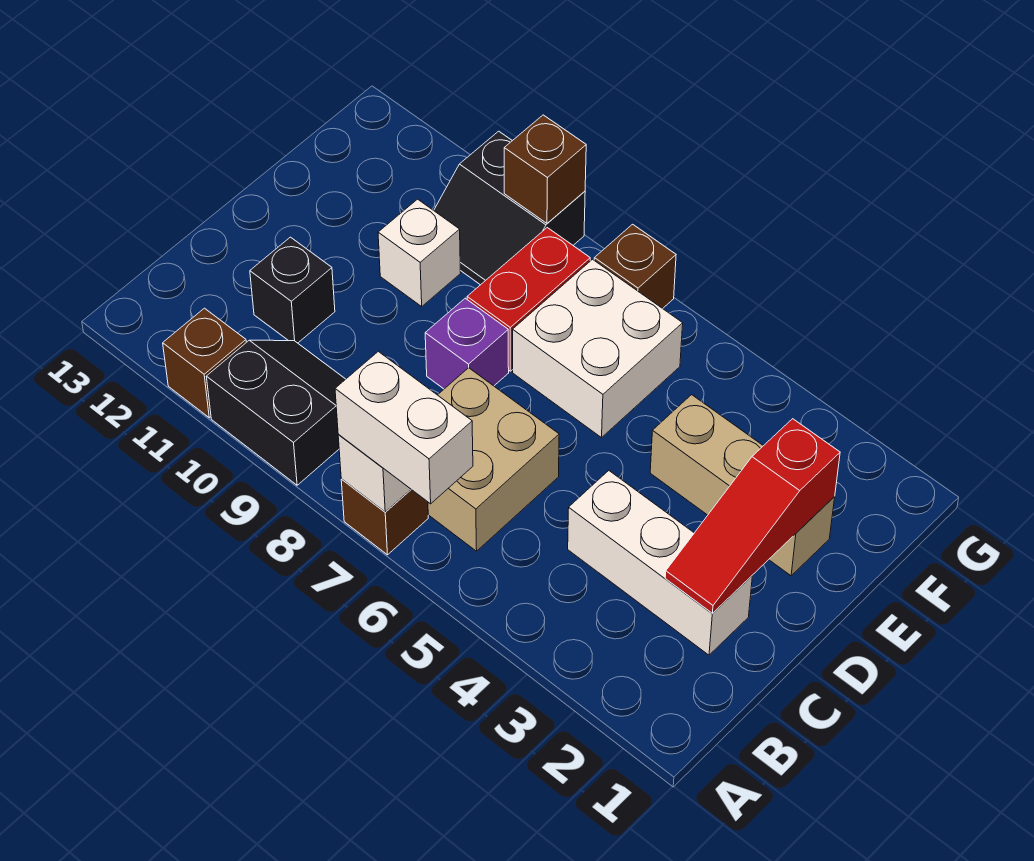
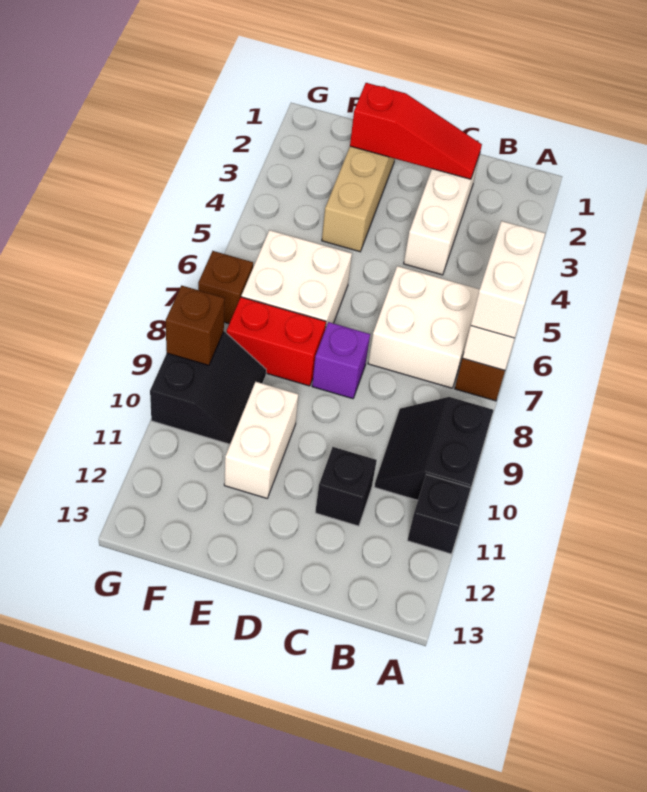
brown brick A11 level 1 -> black brick A11 level 1
tan brick B6:C7 level 1 -> white brick B6:C7 level 1
white brick E10 level 1 -> white brick E10:E11 level 1

